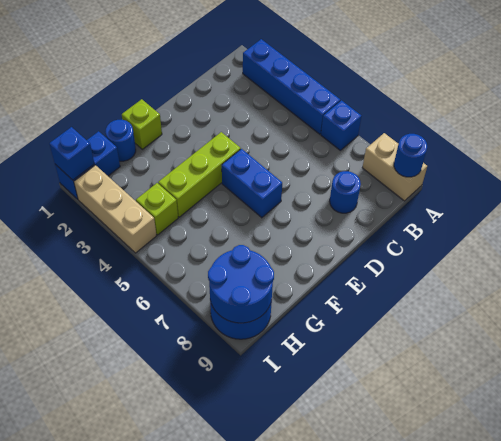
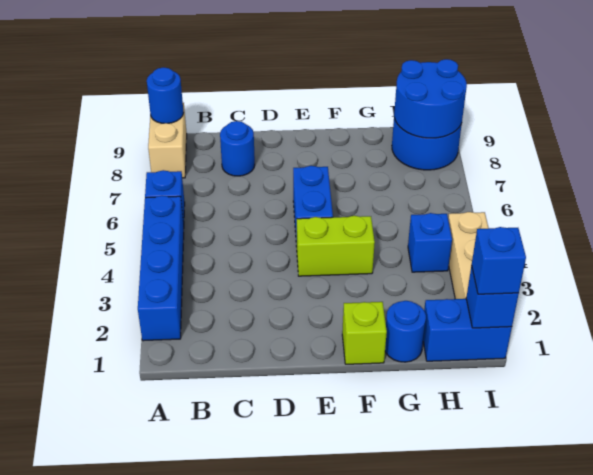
lime brick E4:G4 level 1 -> lime brick E4:F4 level 1
lime brick H4 level 1 -> blue brick H4 level 1
none -> blue brick I1 level 3

